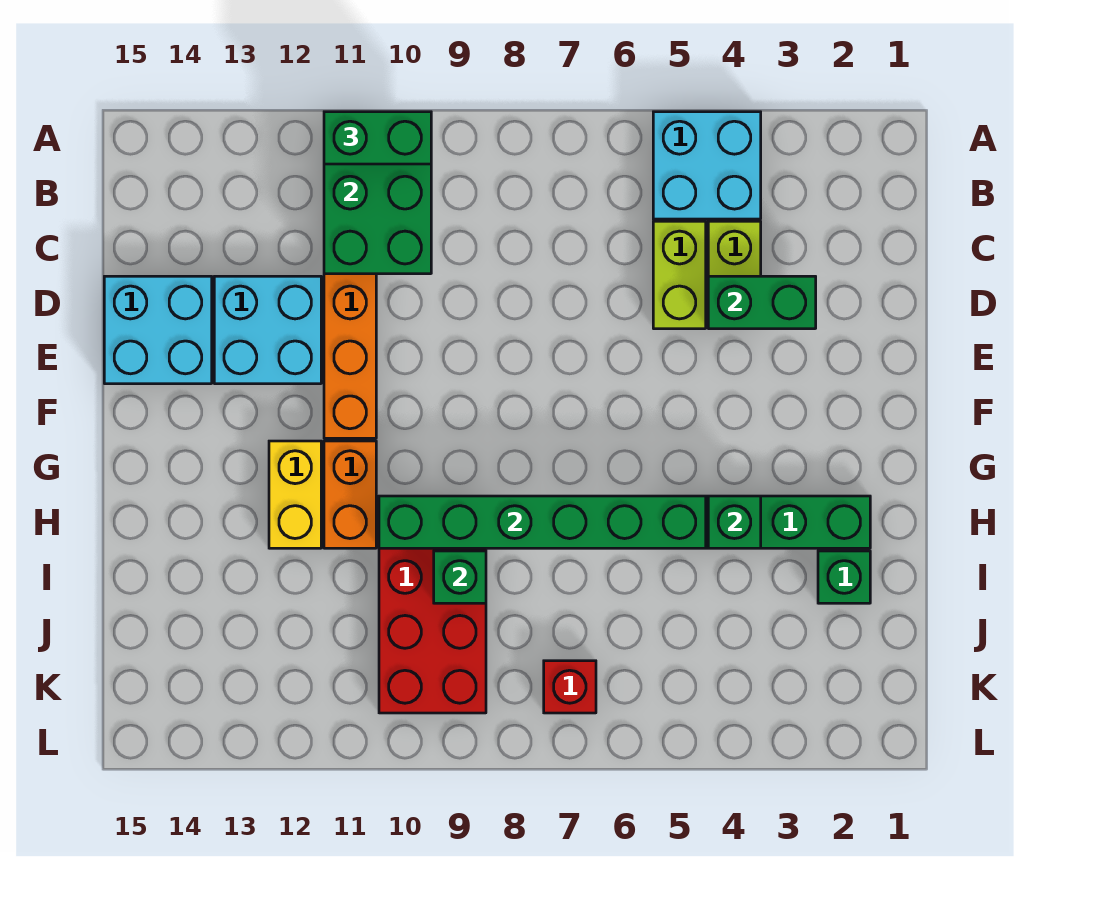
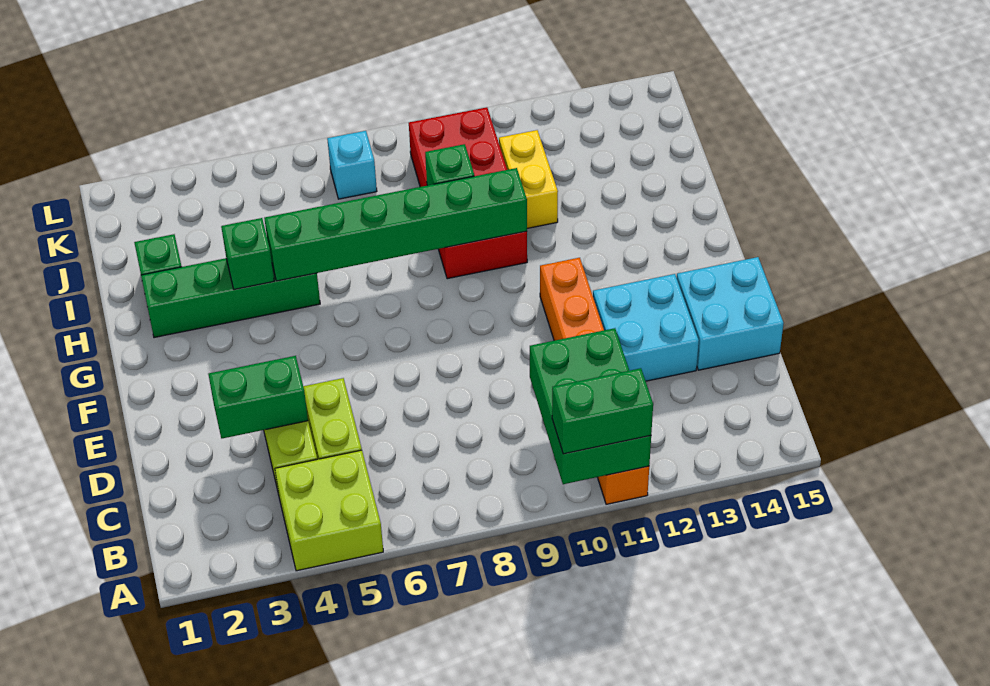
cyan brick A4:B5 level 1 -> lime brick A4:B5 level 1
orange brick G11:H11 level 1 -> none
yellow brick G12:H12 level 1 -> yellow brick I11:J11 level 1
red brick K7 level 1 -> cyan brick K7 level 1

